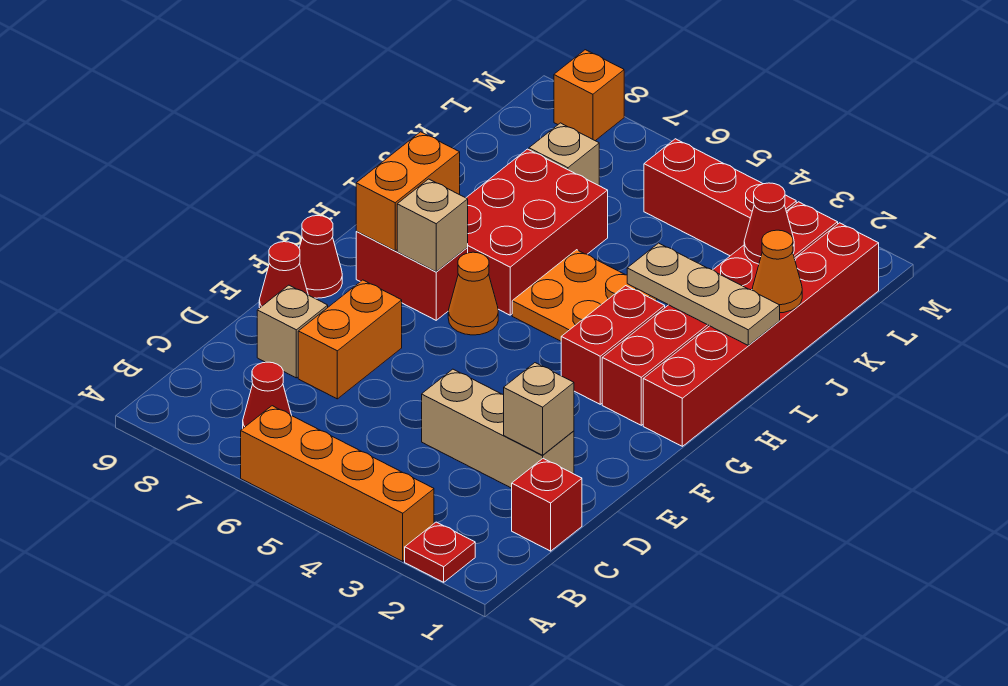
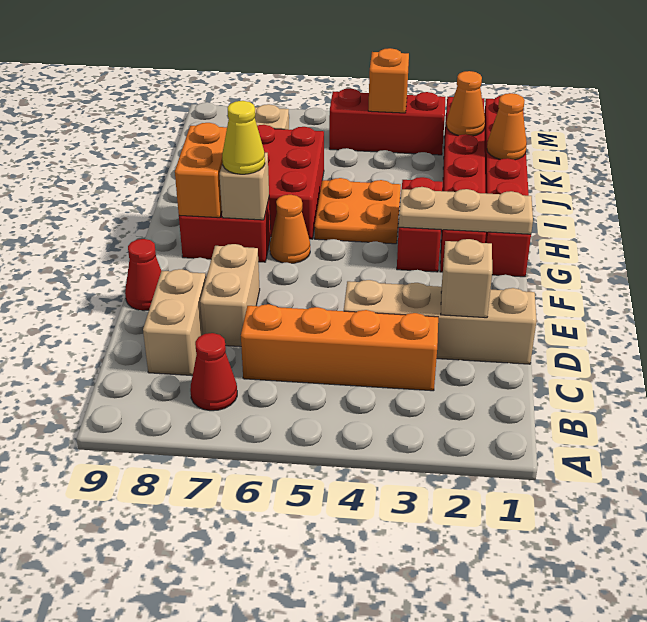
red plate A2 level 1 -> none
orange brick A3:A6 level 1 -> orange brick C3:C6 level 1
red brick C1 level 1 -> none
tan brick D2:D4 level 1 -> tan brick D1:D4 level 1
orange brick D7:E7 level 1 -> tan brick D7:E7 level 1
tan brick D8 level 1 -> tan brick C8:D8 level 1
red cone F9 level 1 -> none
none -> yellow cone G7 level 3
tan plate I1:I3 level 2 -> tan plate G1:G3 level 2
red cone K2 level 2 -> orange cone K2 level 2
orange brick M8 level 1 -> orange brick L4 level 2

